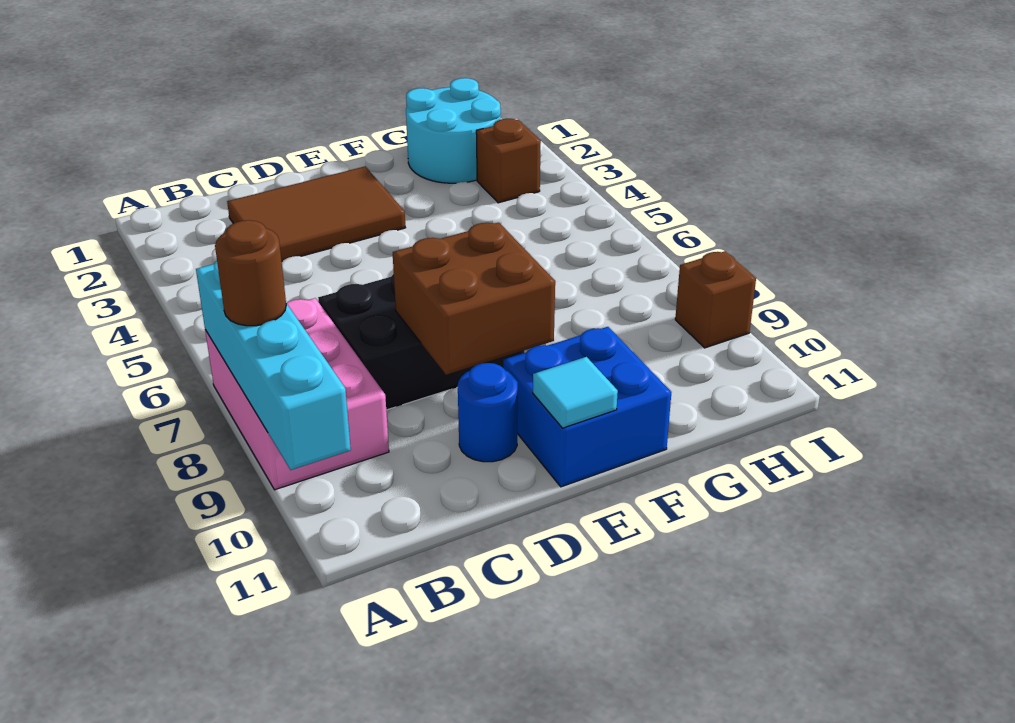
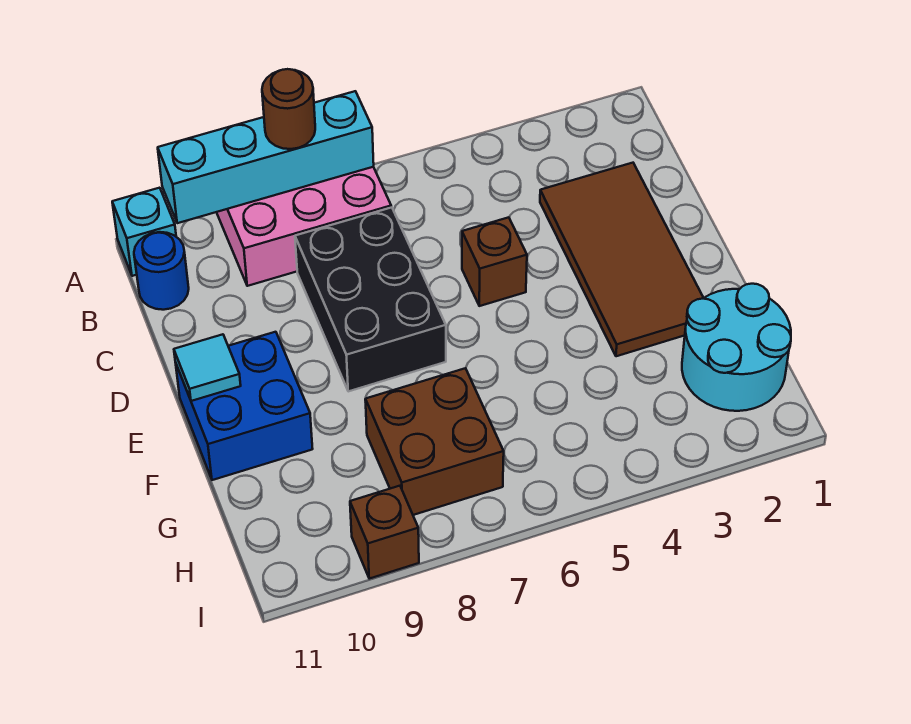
none -> cyan brick A11 level 1
brown tile C2:E3 level 1 -> brown tile C2:F3 level 1
brown brick D8:E9 level 2 -> brown brick G7:H8 level 1
blue round brick D10 level 1 -> blue round brick B11 level 1
brown brick H3 level 1 -> brown brick D5 level 1

